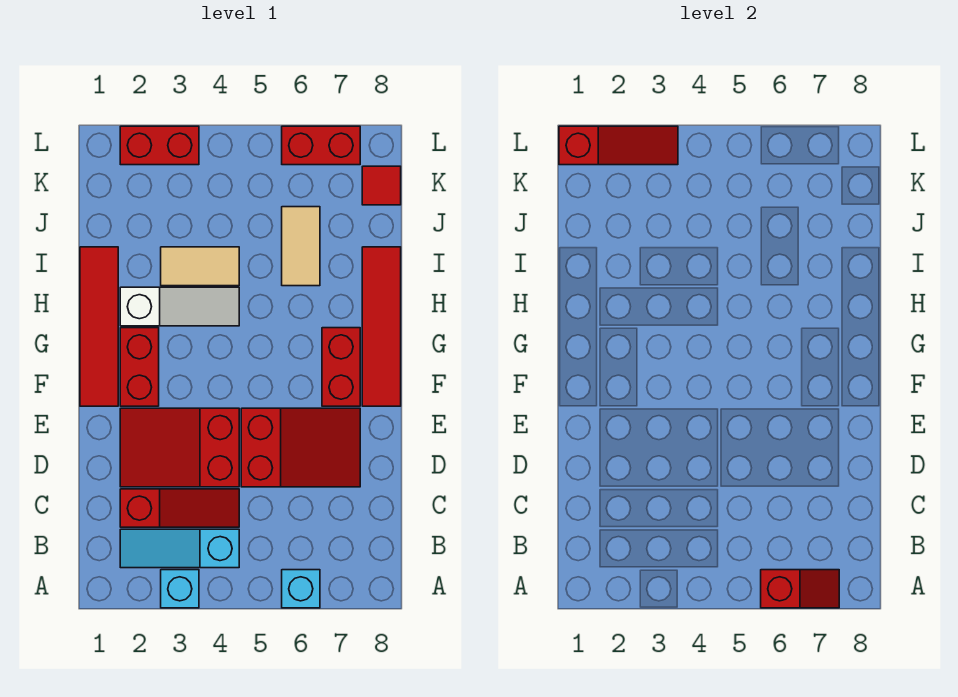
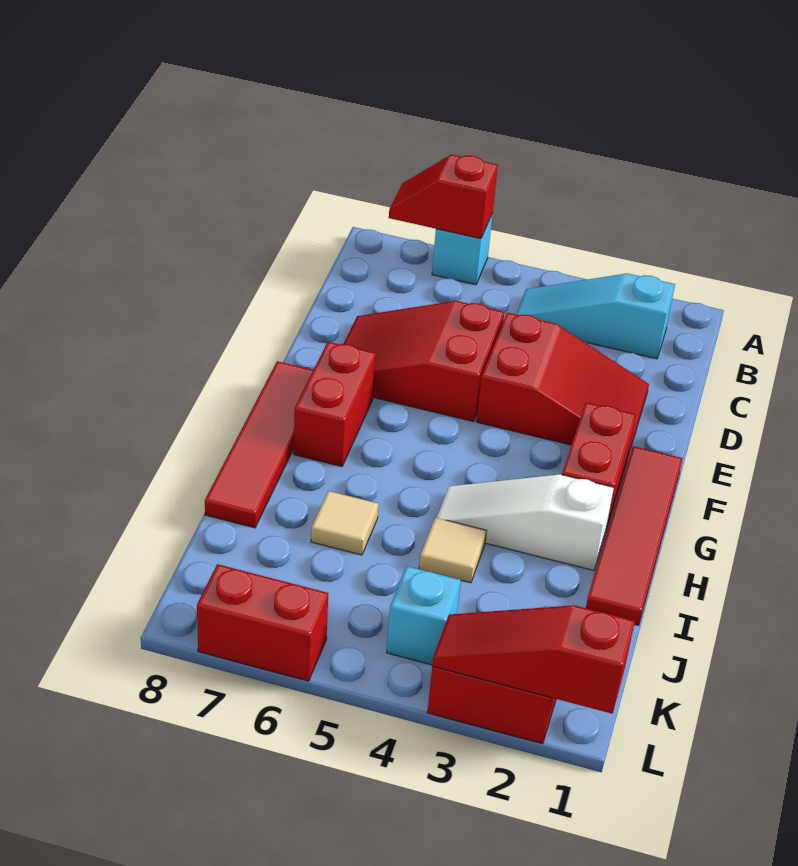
cyan brick A3 level 1 -> cyan brick K4 level 1
cyan slope B2:B4 level 1 top 4 -> cyan slope B2:B4 level 1 top 2
red slope C2:C4 level 1 top 2 -> none
tan tile I3:I4 level 1 -> tan tile I4 level 1
tan tile I6:J6 level 1 -> tan tile I6 level 1
red tile K8 level 1 -> none

